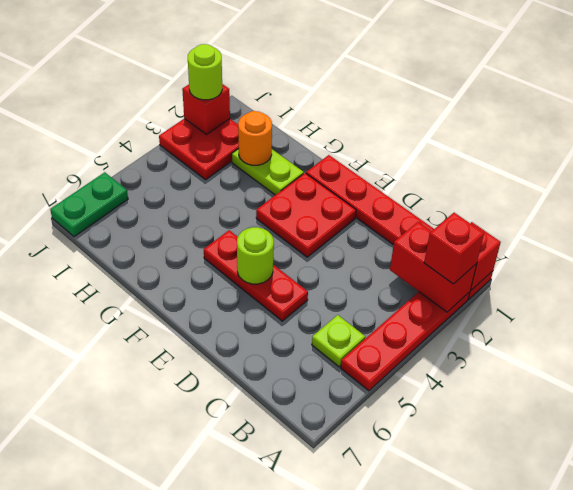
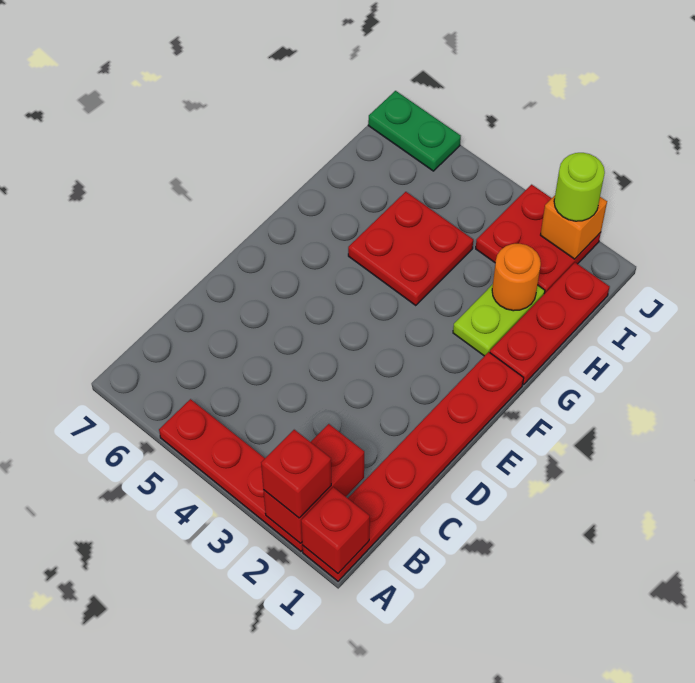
lime plate B5 level 1 -> none
red plate D5:F5 level 1 -> red plate G1:I1 level 1
red plate E2:F3 level 1 -> red plate G4:H5 level 1
lime round brick E5 level 2 -> none
red brick J2 level 2 -> orange brick J2 level 2

